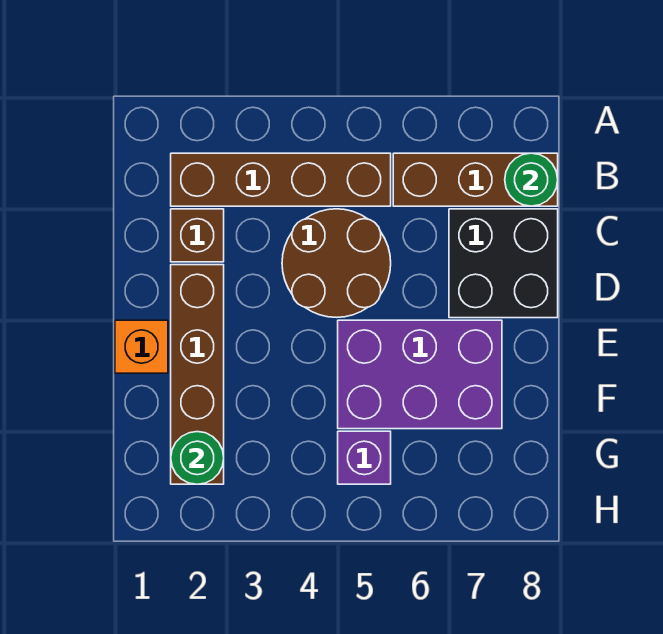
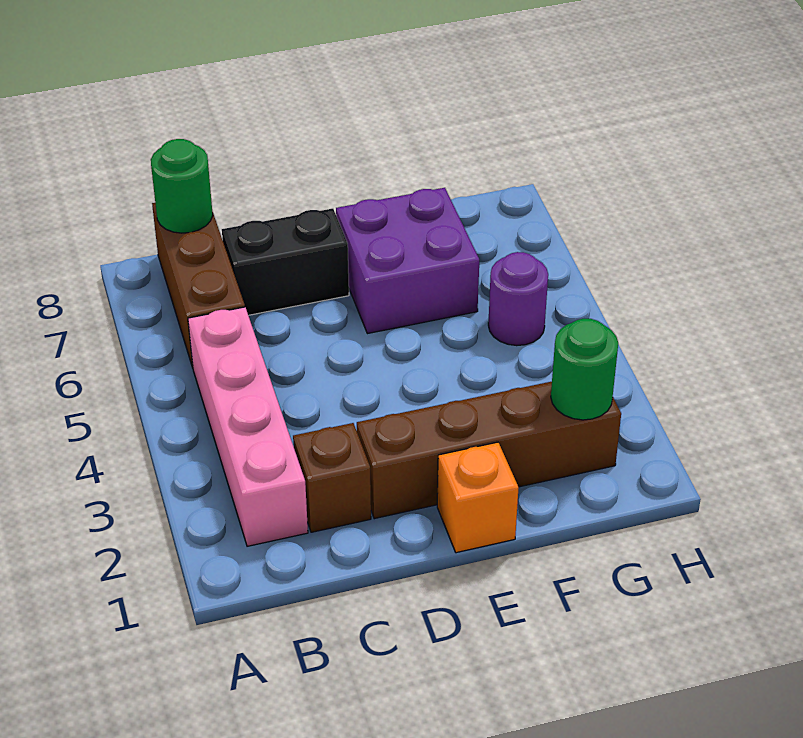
brown brick B2:B5 level 1 -> pink brick B2:B5 level 1
brown round brick C4:D5 level 1 -> none
black brick C7:D8 level 1 -> black brick C7:D7 level 1
purple brick E5:F7 level 1 -> purple brick E6:F7 level 1
purple brick G5 level 1 -> purple round brick G5 level 1

